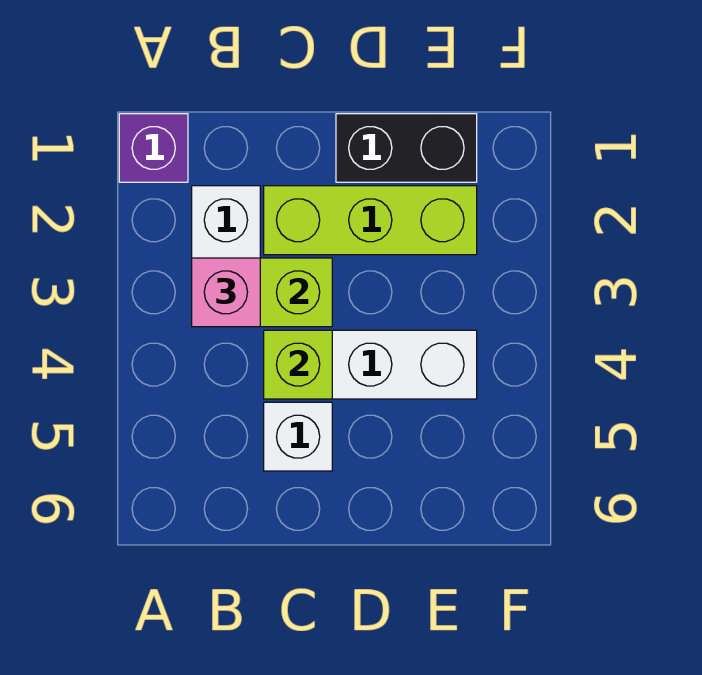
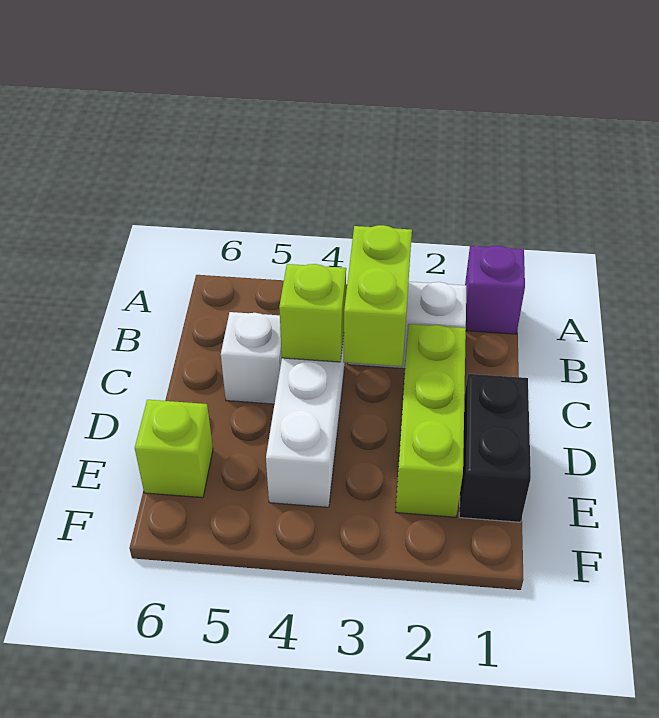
pink brick B3 level 3 -> none
none -> lime brick E6 level 1

